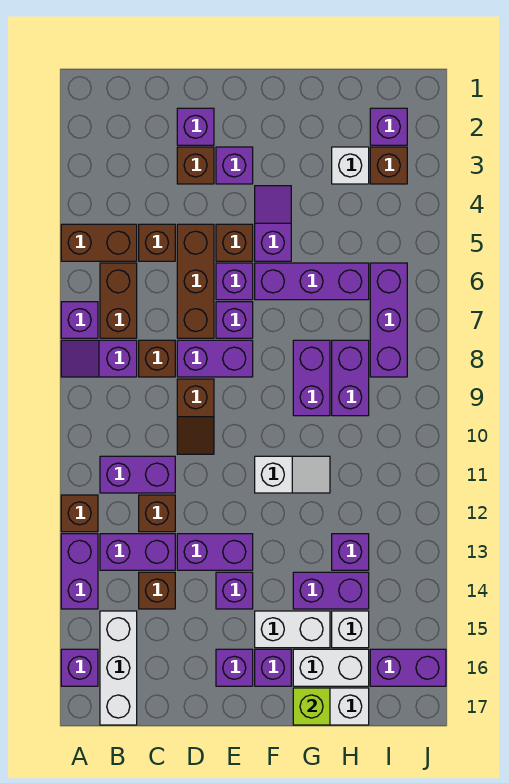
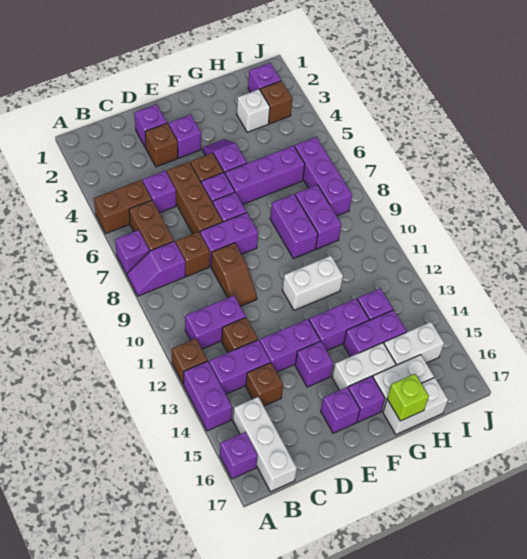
brown brick C5 level 1 -> purple brick C5 level 1
white slope F11:G11 level 1 top F -> white brick F11:G11 level 1
white brick H15 level 1 -> white brick H15:I15 level 1
purple brick I16:J16 level 1 -> purple brick F13:G13 level 1

